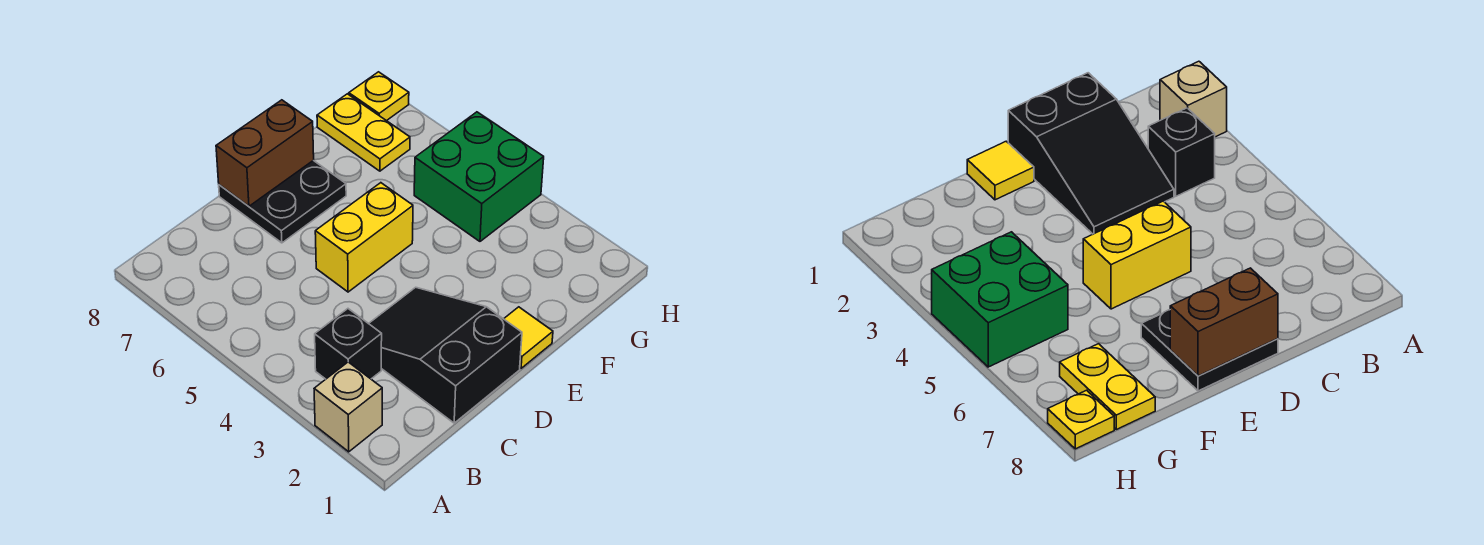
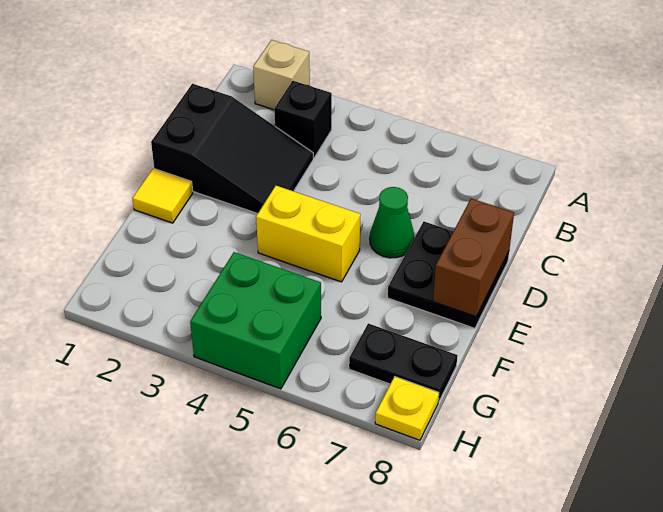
yellow brick D5:E5 level 1 -> yellow brick E4:E5 level 1
none -> green cone D6 level 1
yellow plate G7:G8 level 1 -> black plate G7:G8 level 1

